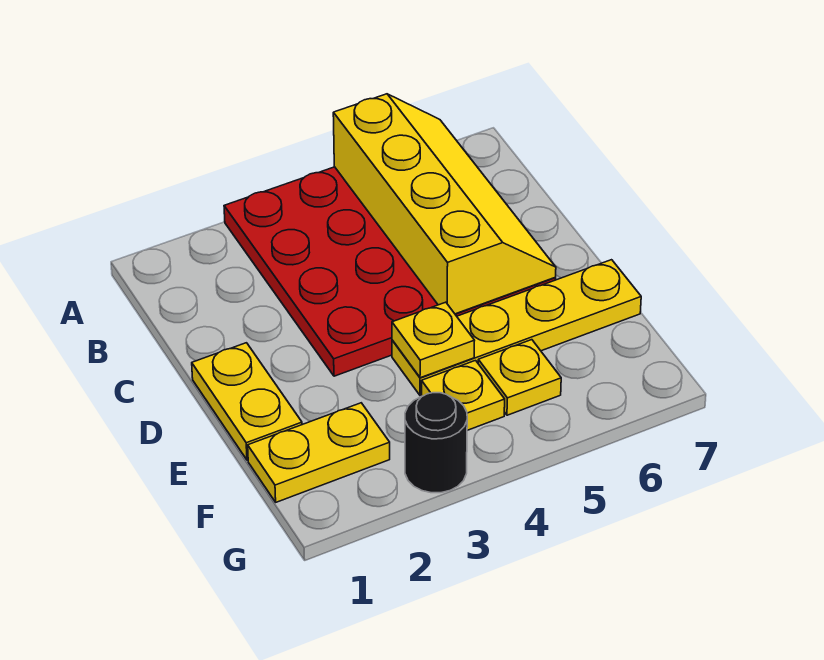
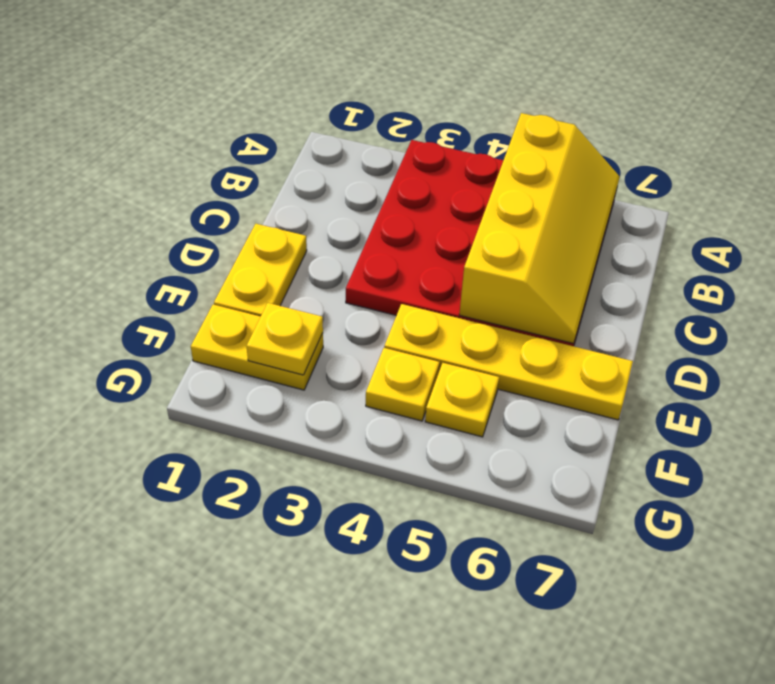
yellow plate E4 level 2 -> yellow plate F2 level 2
black round brick G3 level 1 -> none

